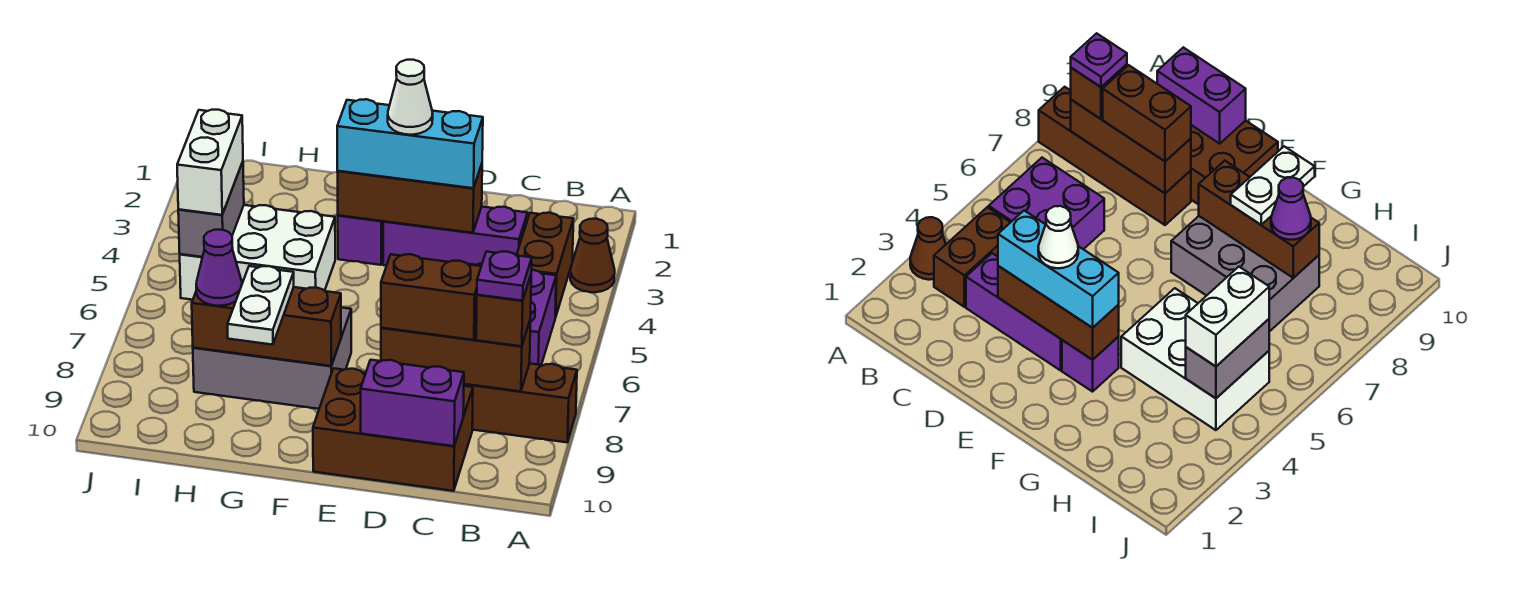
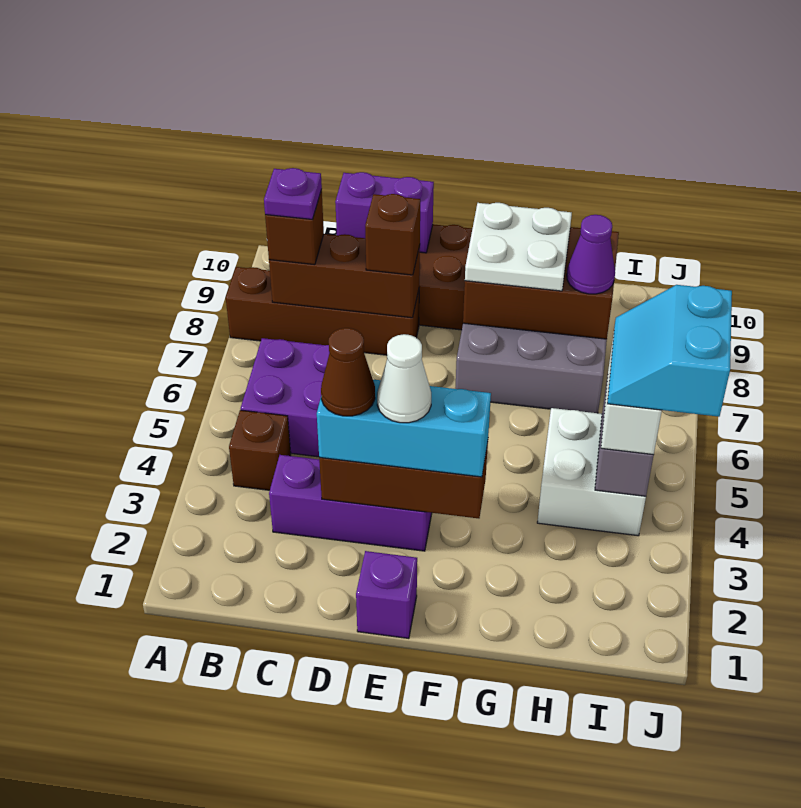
brown cone A3 level 1 -> brown cone D3 level 4
brown brick B3:B4 level 1 -> brown brick B4 level 1
brown brick C8:D8 level 3 -> brown brick D8 level 3
purple brick F3 level 1 -> purple brick E1 level 1
brown brick F8:H8 level 2 -> brown brick F8:H9 level 2
white brick G4:I5 level 1 -> white brick H4:I5 level 1
white plate G8:G9 level 3 -> white plate F8:G9 level 3
none -> cyan slope I4:J5 level 4 top J

